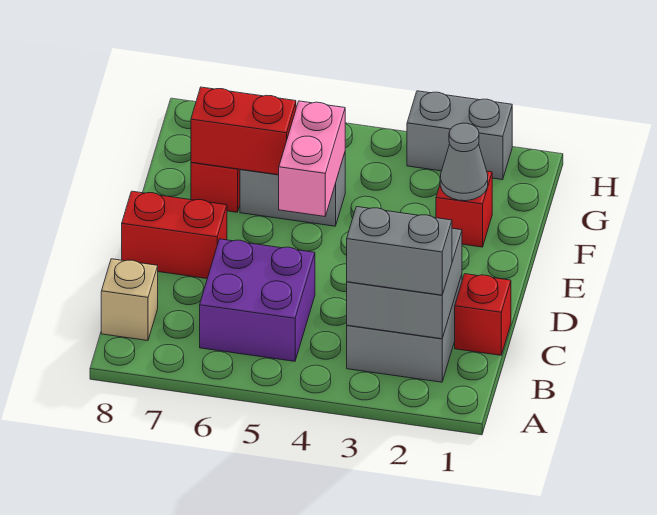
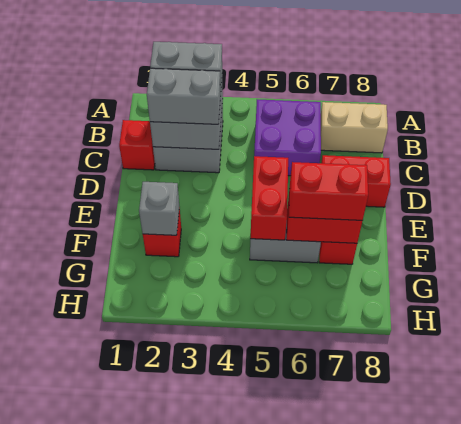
tan brick B8 level 1 -> tan brick B7:B8 level 1
pink brick E5:F5 level 2 -> red brick E5:F5 level 2
grey cone F2 level 2 -> grey brick F2 level 2
none -> red brick F6:F7 level 3
grey brick H2:H3 level 1 -> grey brick C2:C3 level 3

